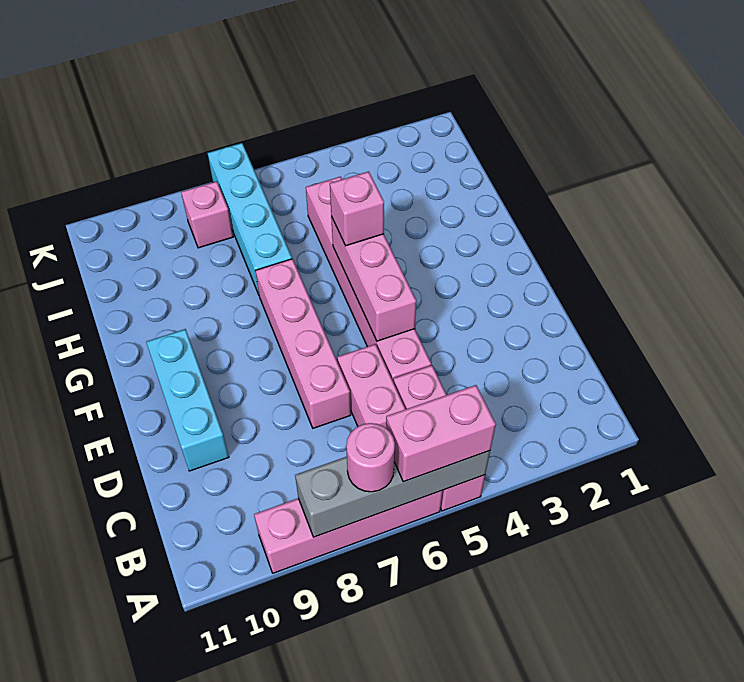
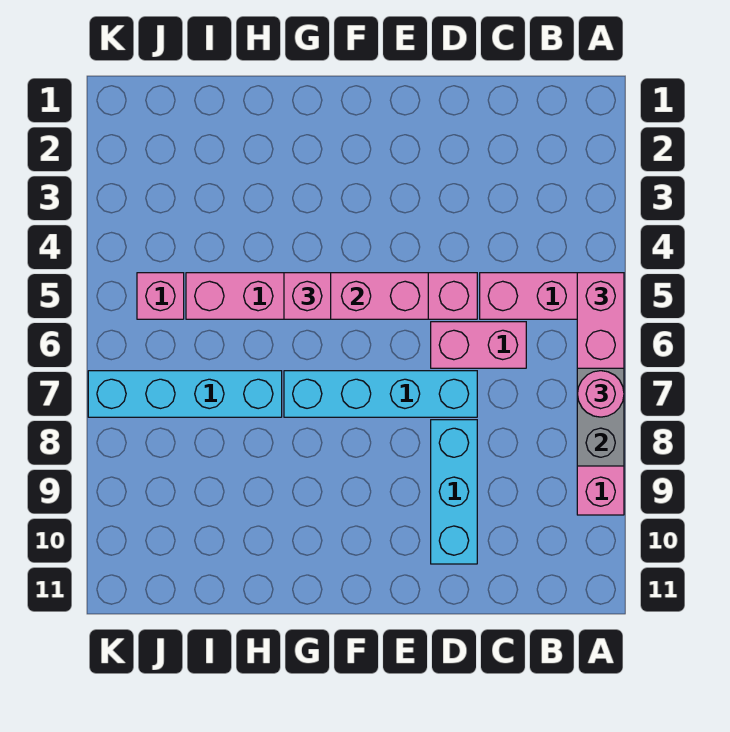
pink brick D7:G7 level 1 -> cyan brick D7:G7 level 1
cyan brick D10:F10 level 1 -> cyan brick D8:D10 level 1
pink brick J8 level 1 -> pink brick J5 level 1

